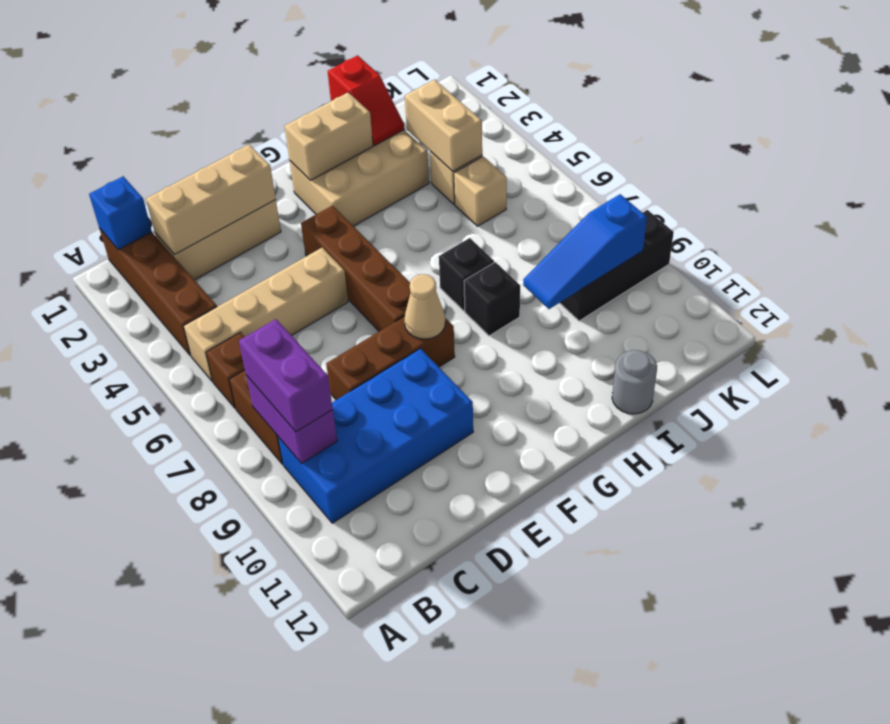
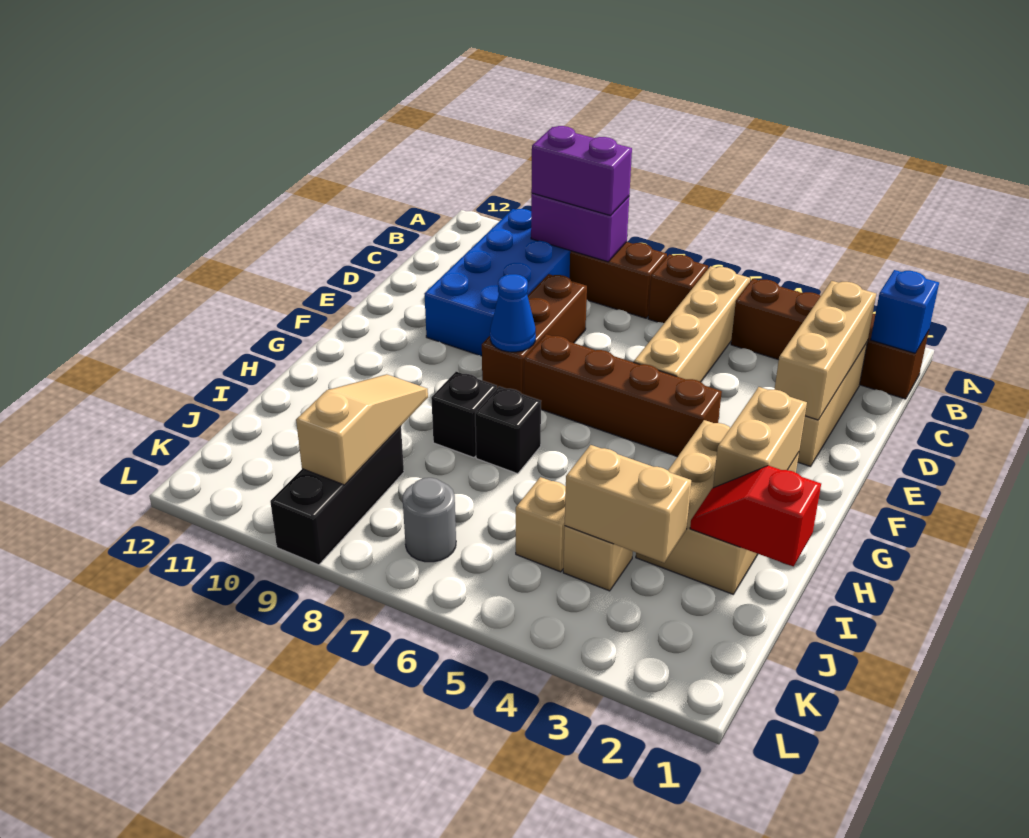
tan cone F8 level 2 -> blue cone F8 level 2
blue slope I9:K9 level 2 top K -> tan slope I9:K9 level 2 top K
grey round brick I12 level 1 -> grey round brick K7 level 1

